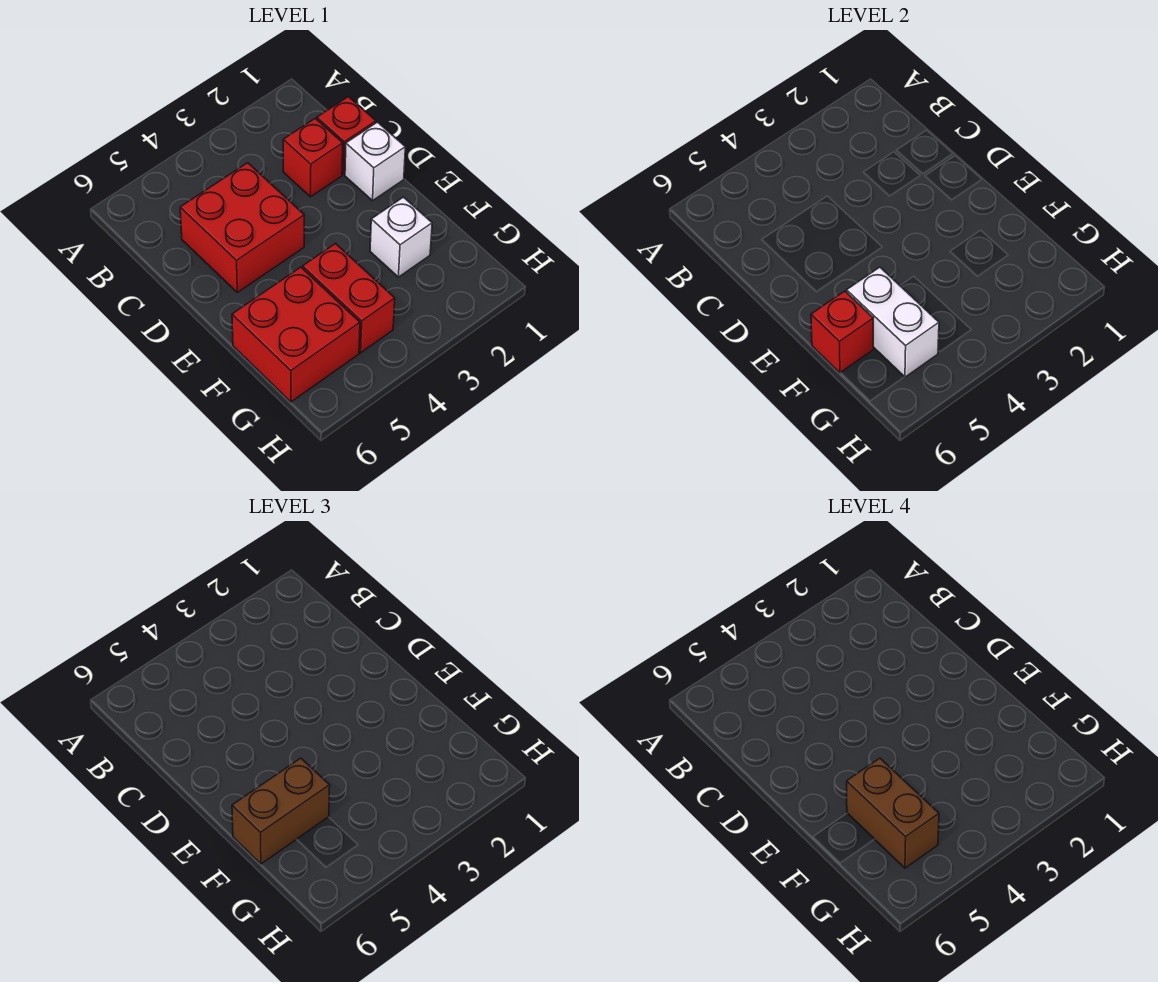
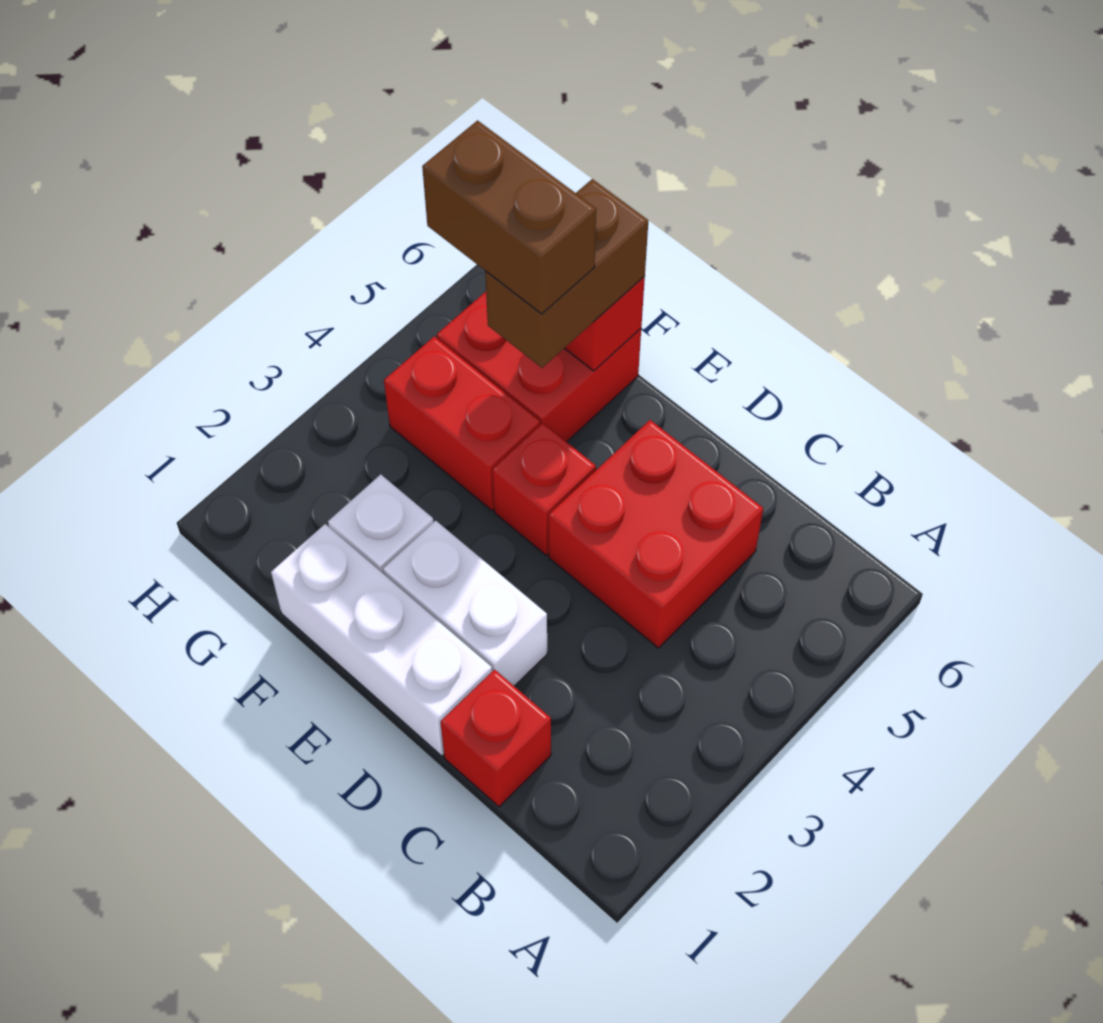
red brick C2 level 1 -> red brick E4 level 1
white brick D1 level 1 -> white brick D1:F1 level 1
white brick F5:G5 level 2 -> white brick D2:E2 level 1

